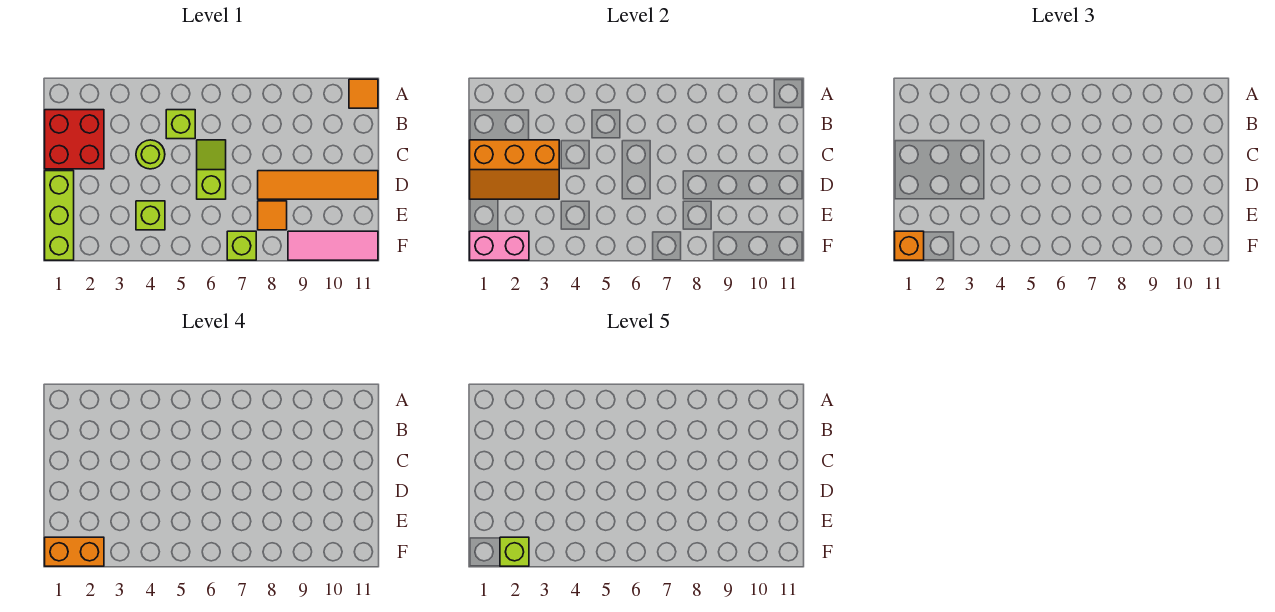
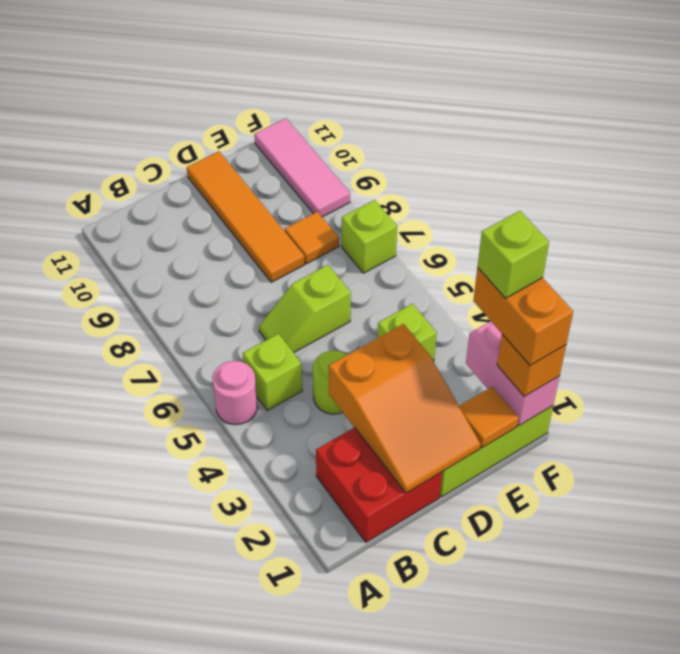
none -> pink round brick A5 level 1
orange tile A11 level 1 -> orange tile E1 level 2
orange slope C1:D3 level 2 top C -> orange slope C1:D3 level 2 top 3

